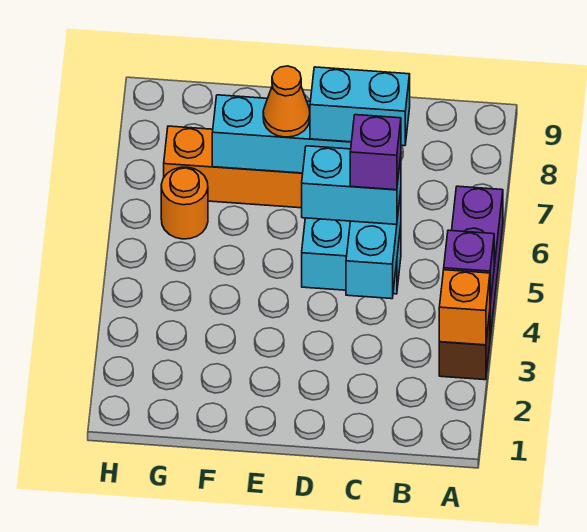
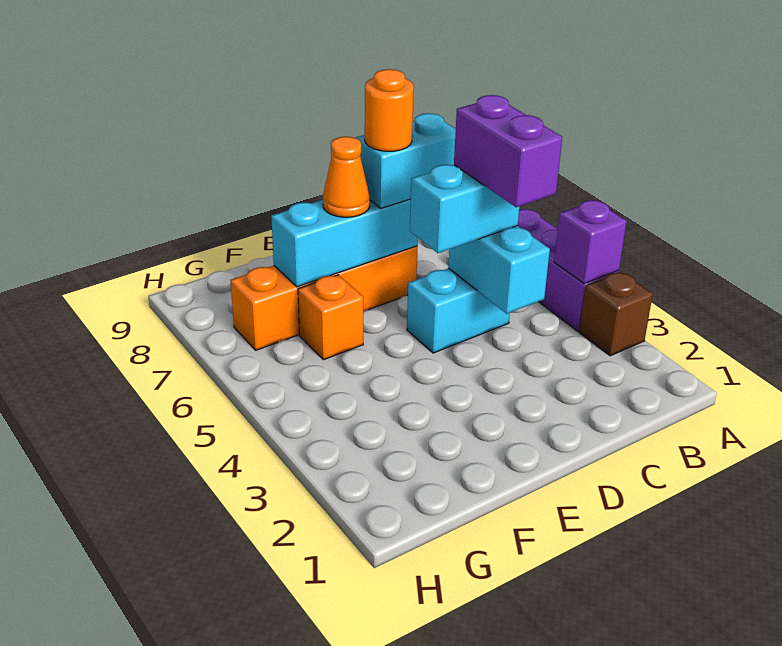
orange brick A3 level 2 -> orange brick F6 level 1
purple brick C5 level 4 -> purple brick C4:C5 level 4
orange round brick G6 level 1 -> orange round brick D7 level 4

